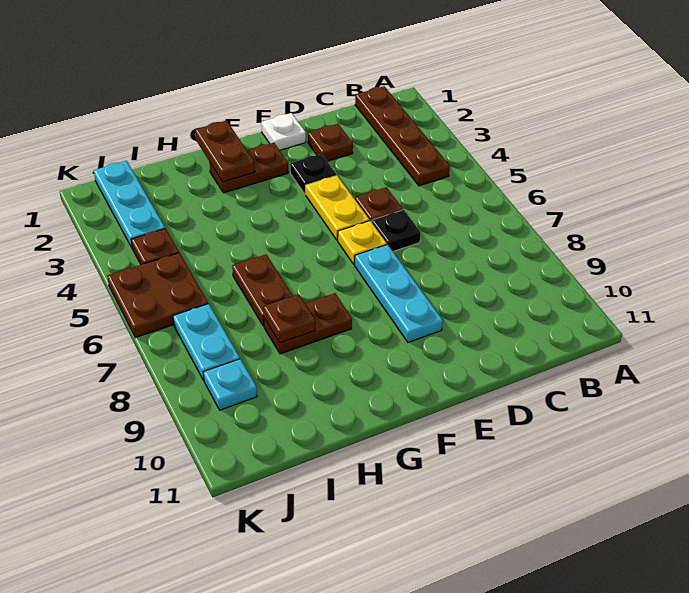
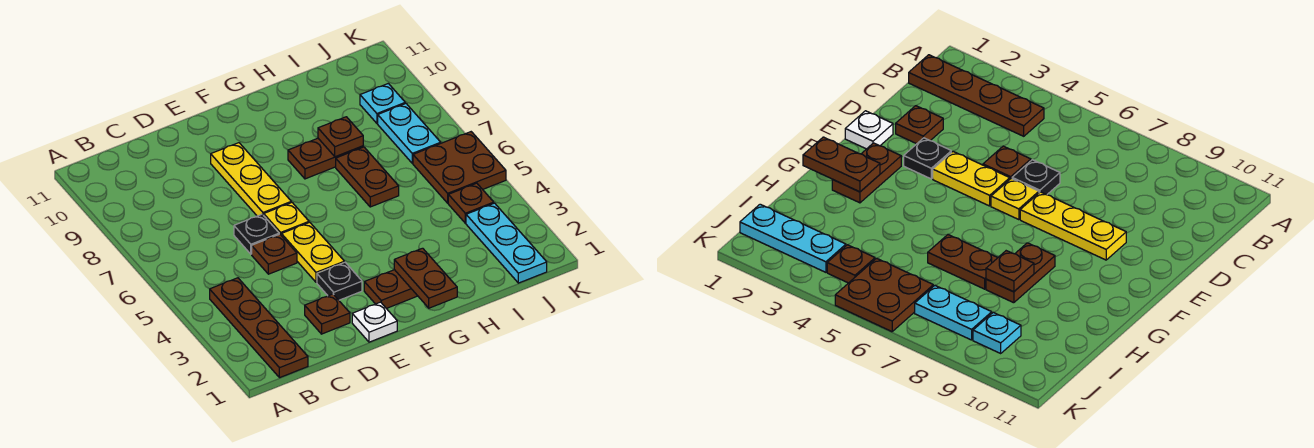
cyan plate E7:E9 level 1 -> yellow plate E7:E9 level 1

